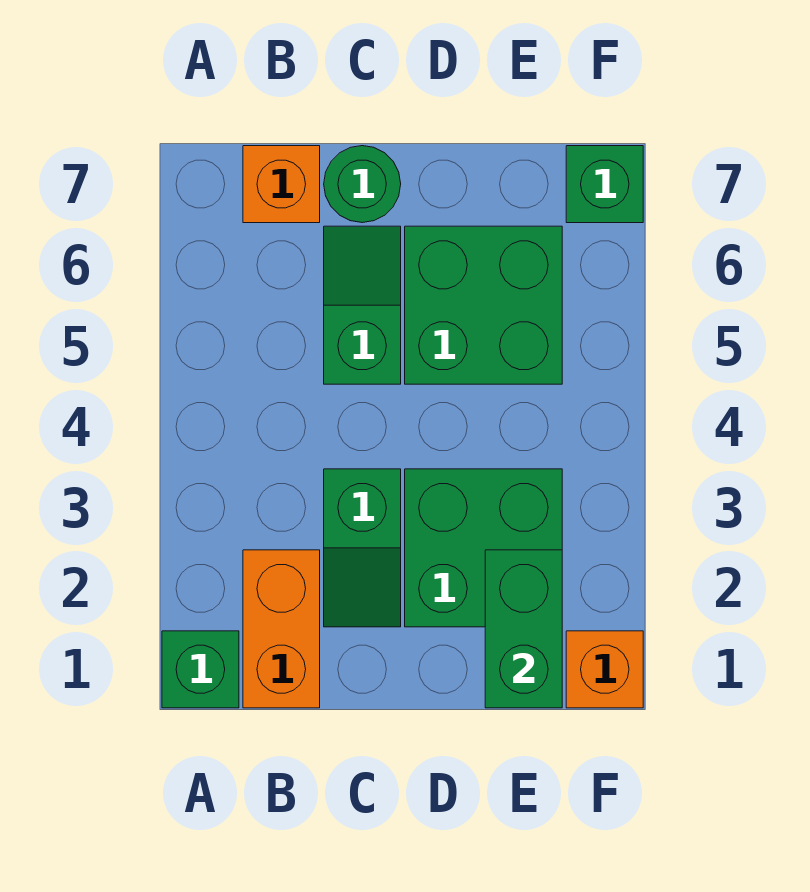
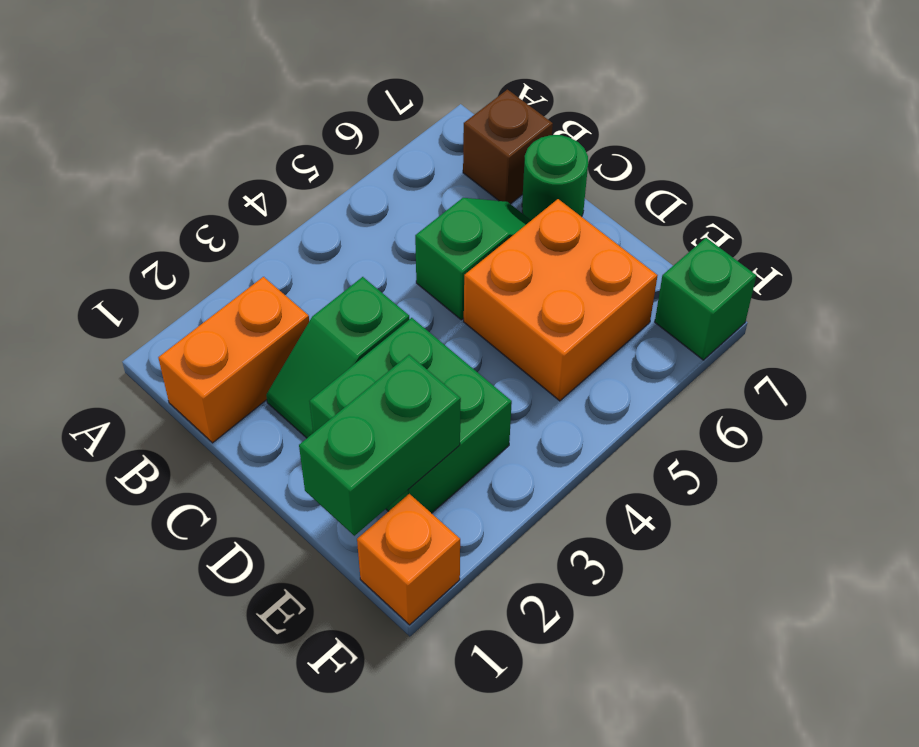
green brick A1 level 1 -> none
orange brick B7 level 1 -> brown brick B7 level 1
green brick D5:E6 level 1 -> orange brick D5:E6 level 1

